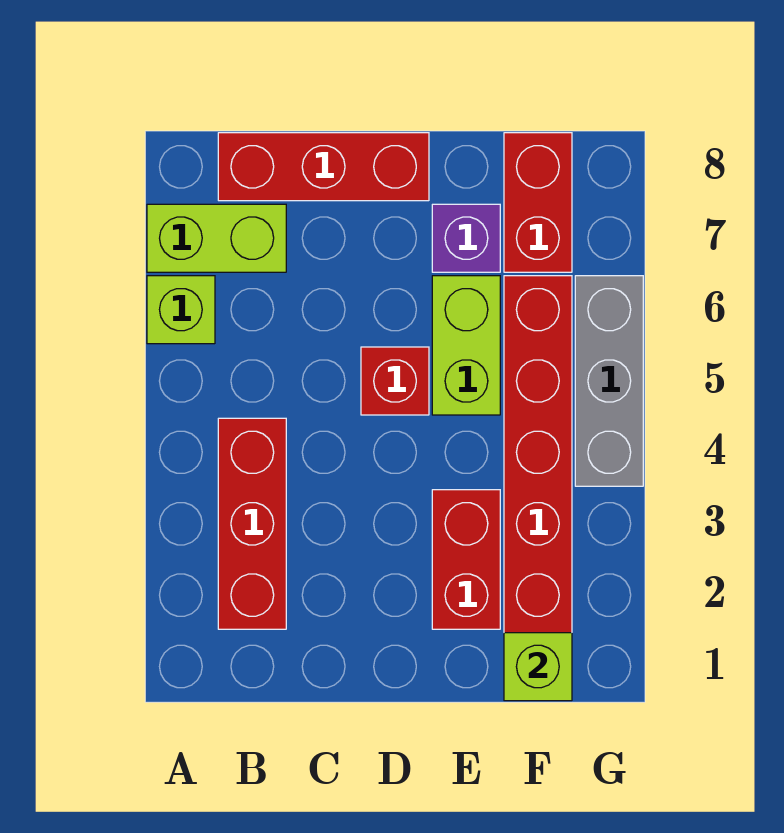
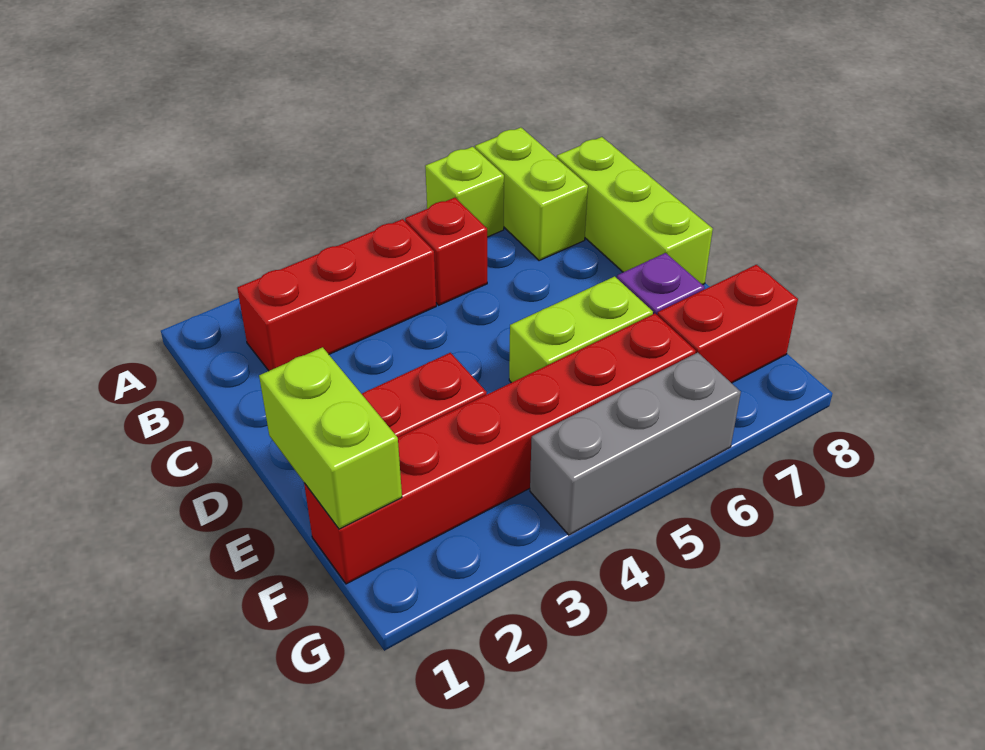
red brick B8:D8 level 1 -> lime brick B8:D8 level 1
red brick D5 level 1 -> red brick B5 level 1
lime brick F1 level 2 -> lime brick E1:F1 level 2

